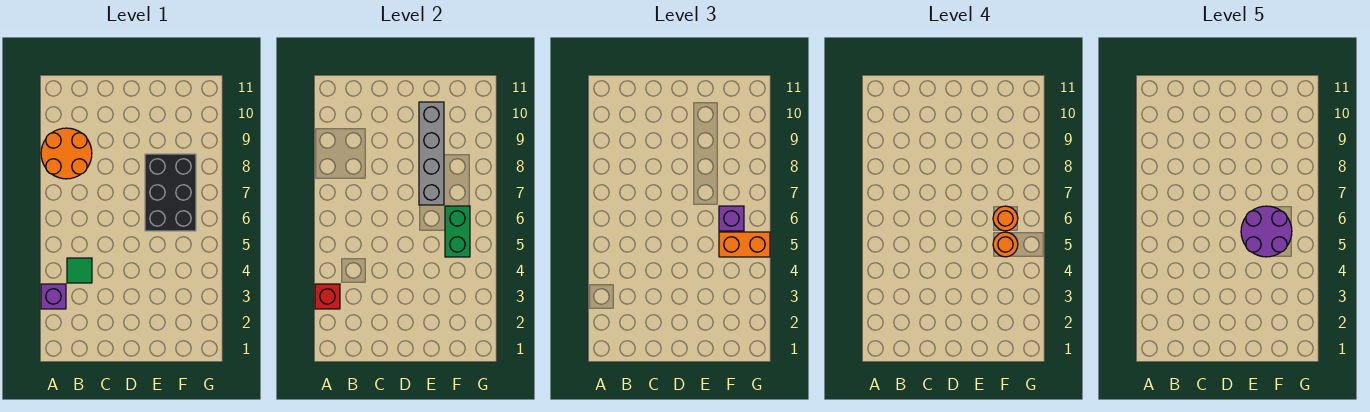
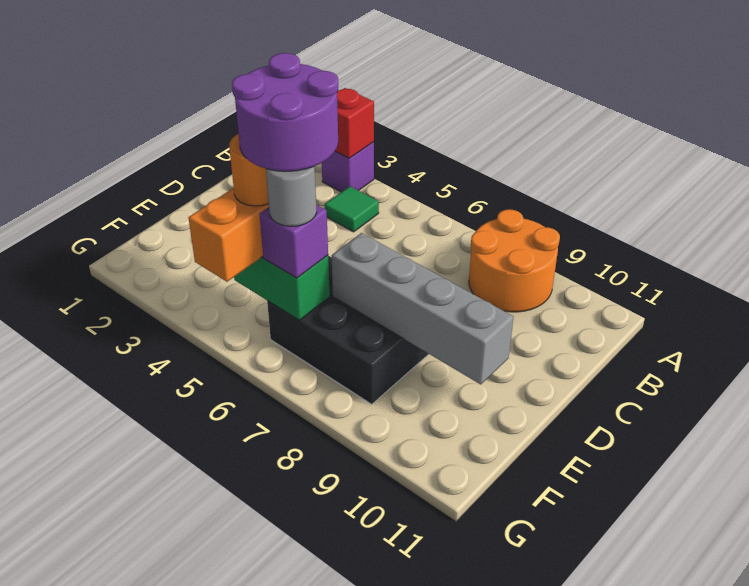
orange round brick F6 level 4 -> grey round brick F6 level 4

